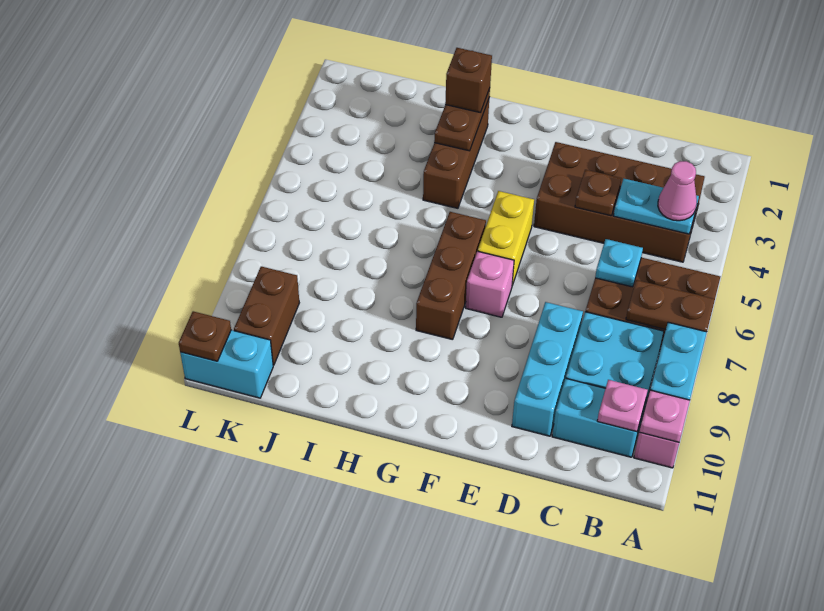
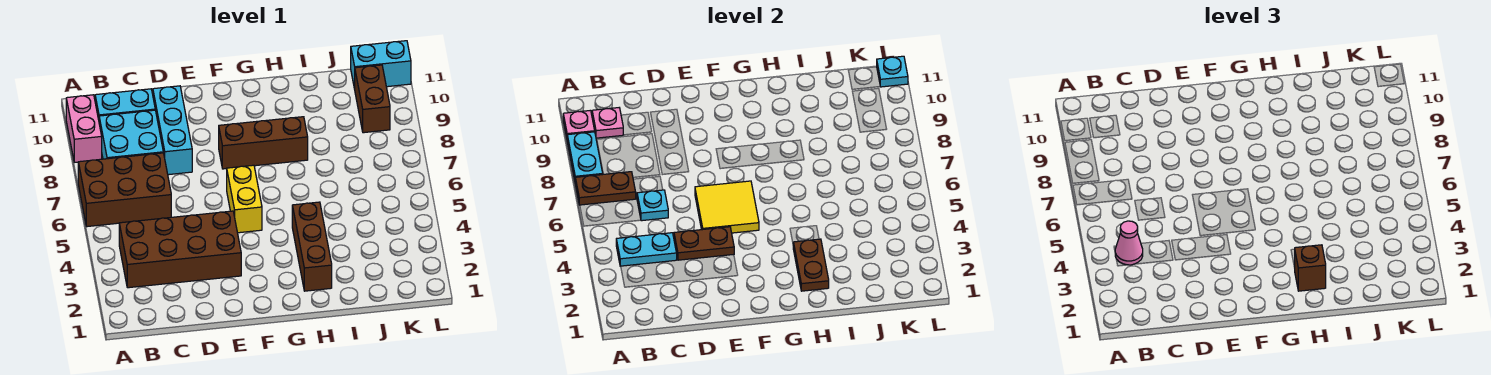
brown plate D4 level 2 -> brown plate D4:E4 level 2
none -> yellow tile E5:F6 level 2
pink brick F7 level 1 -> none
brown brick G6:G8 level 1 -> brown brick F8:H8 level 1
brown plate L11 level 2 -> cyan plate L11 level 2

